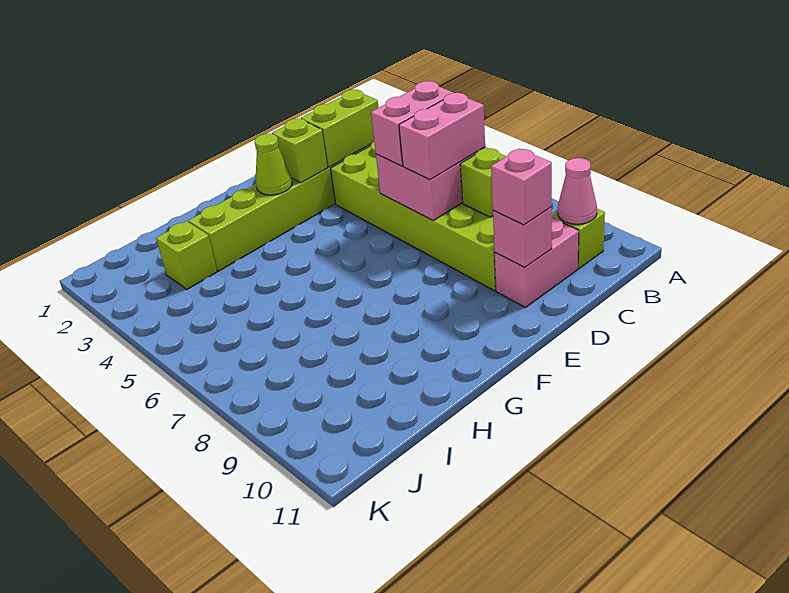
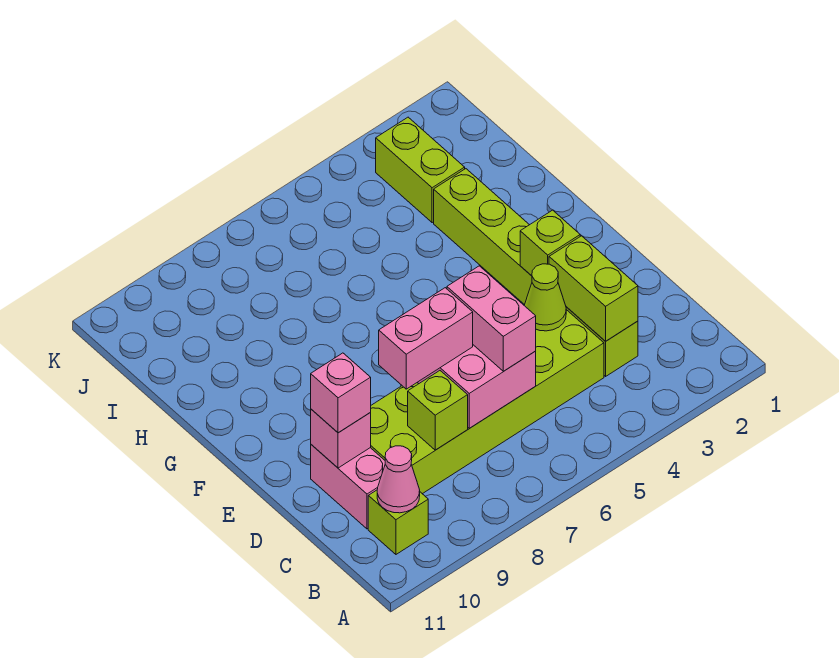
pink brick C7:D7 level 3 -> pink brick D7:D8 level 3
lime cone F3 level 2 -> lime cone D4 level 2
lime brick I3 level 1 -> lime brick I3:J3 level 1

